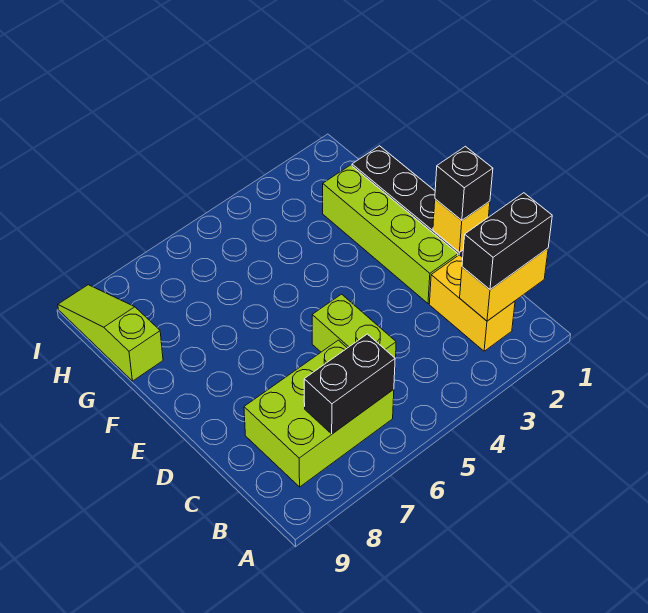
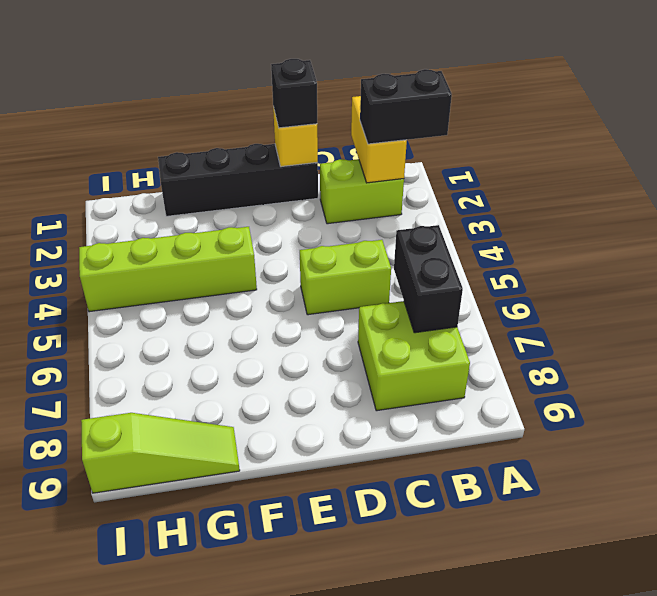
black brick B1:B2 level 3 -> black brick A2:B2 level 3
yellow brick B2:C2 level 1 -> lime brick B2:C2 level 1
lime brick B6:C8 level 1 -> lime brick B7:C8 level 1
lime brick D2:G2 level 1 -> lime brick F4:I4 level 1
lime slope G9:I9 level 1 top G -> lime slope G9:I9 level 1 top I

